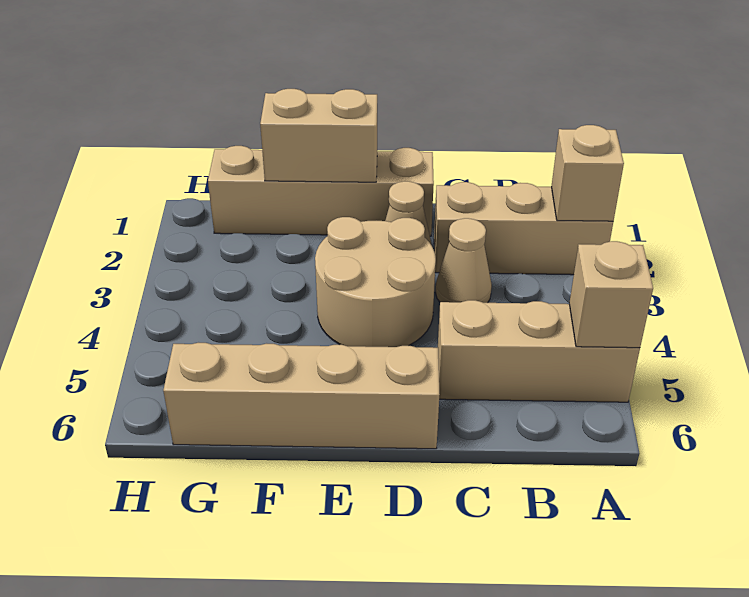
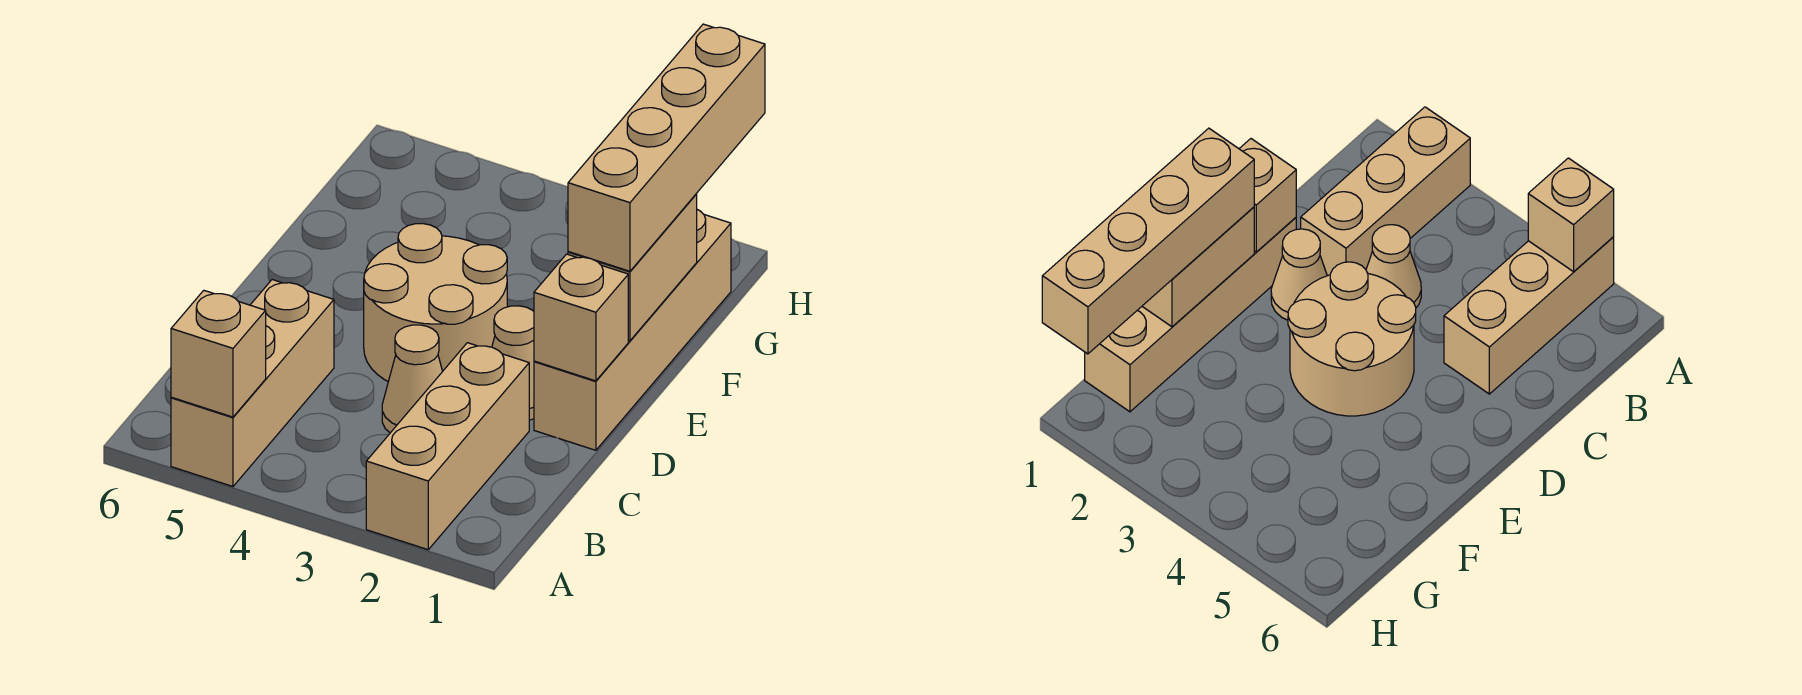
tan brick A2 level 2 -> tan brick D1 level 2
tan brick D6:G6 level 1 -> tan brick E1:H1 level 3

